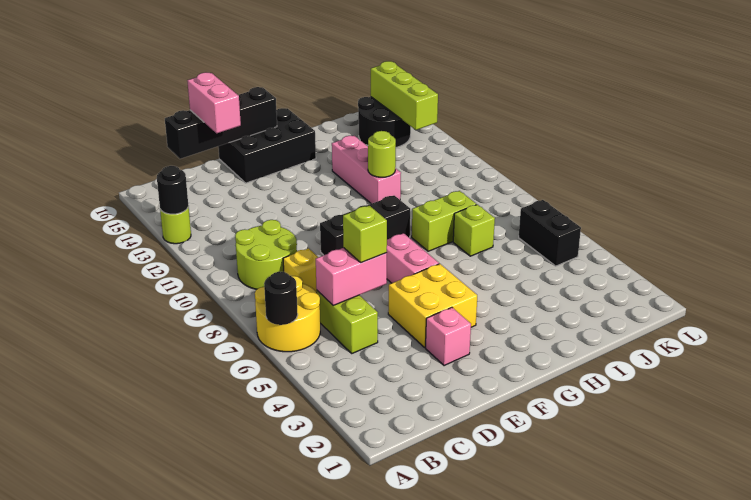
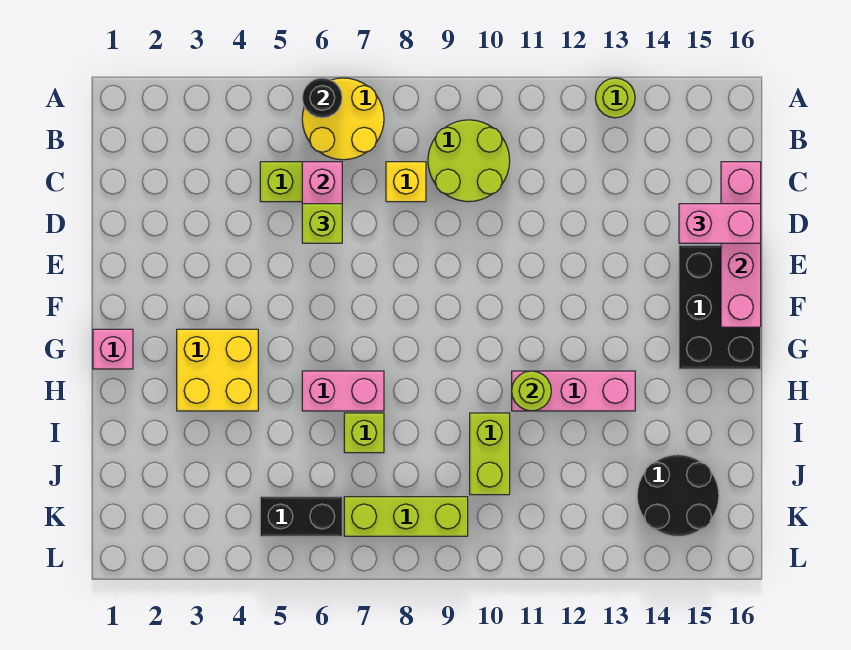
black round brick A13 level 2 -> none
black brick C16:F16 level 2 -> pink brick C16:F16 level 2
pink brick E3 level 1 -> pink brick G1 level 1
yellow brick E4:F5 level 1 -> yellow brick G3:H4 level 1
black brick E9:G9 level 1 -> none
pink brick F6:F7 level 1 -> pink brick H6:H7 level 1
lime brick H8:I8 level 1 -> lime brick I10:J10 level 1
lime brick K13:K15 level 2 -> lime brick K7:K9 level 1

